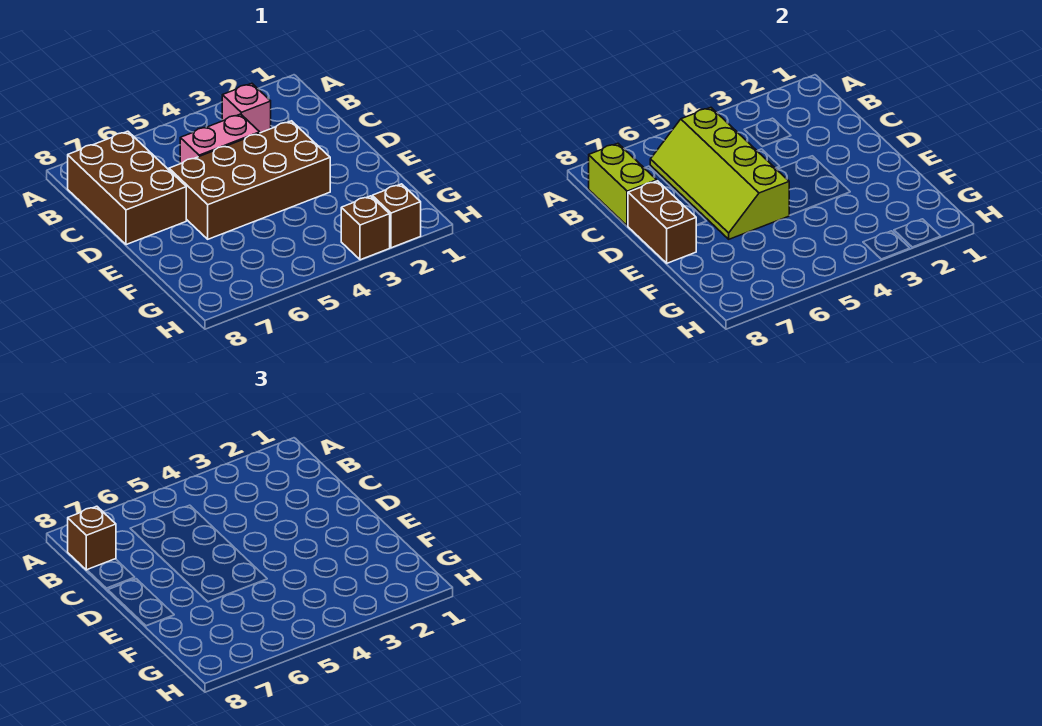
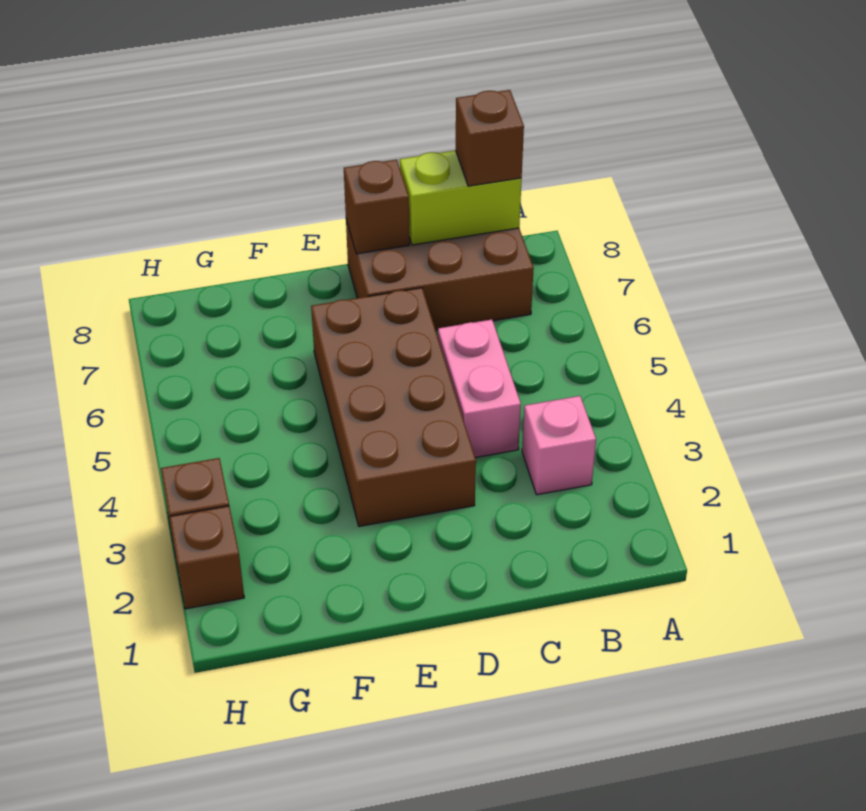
lime slope B5:E6 level 2 top 5 -> none
brown brick D8:E8 level 2 -> brown brick D8 level 2

